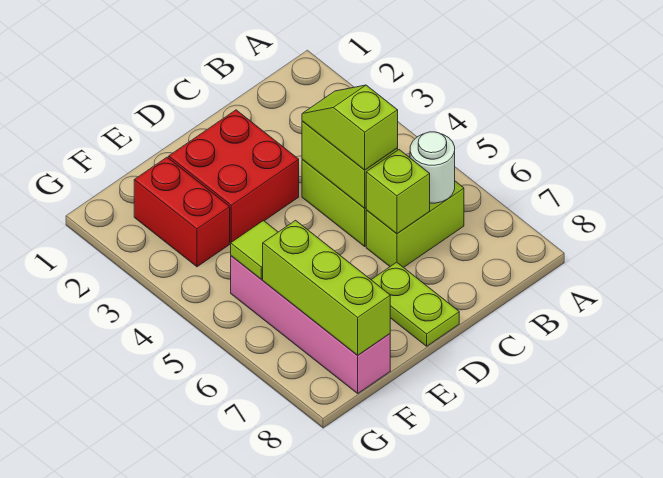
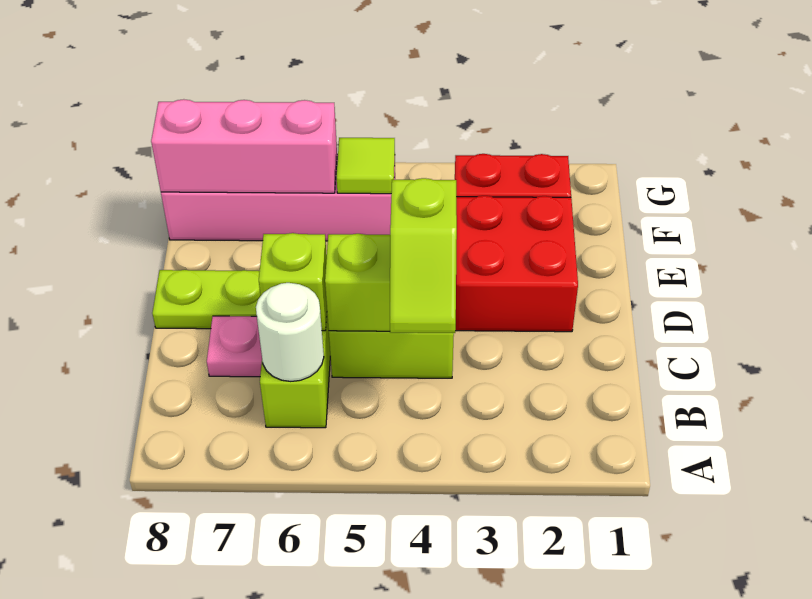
lime slope C4:C5 level 3 top 5 -> lime slope B4:C4 level 3 top C
none -> pink plate C7 level 1
lime brick F6:F8 level 2 -> pink brick F6:F8 level 2

